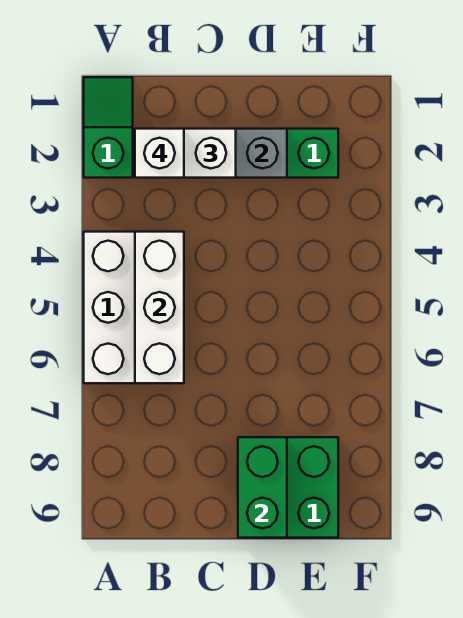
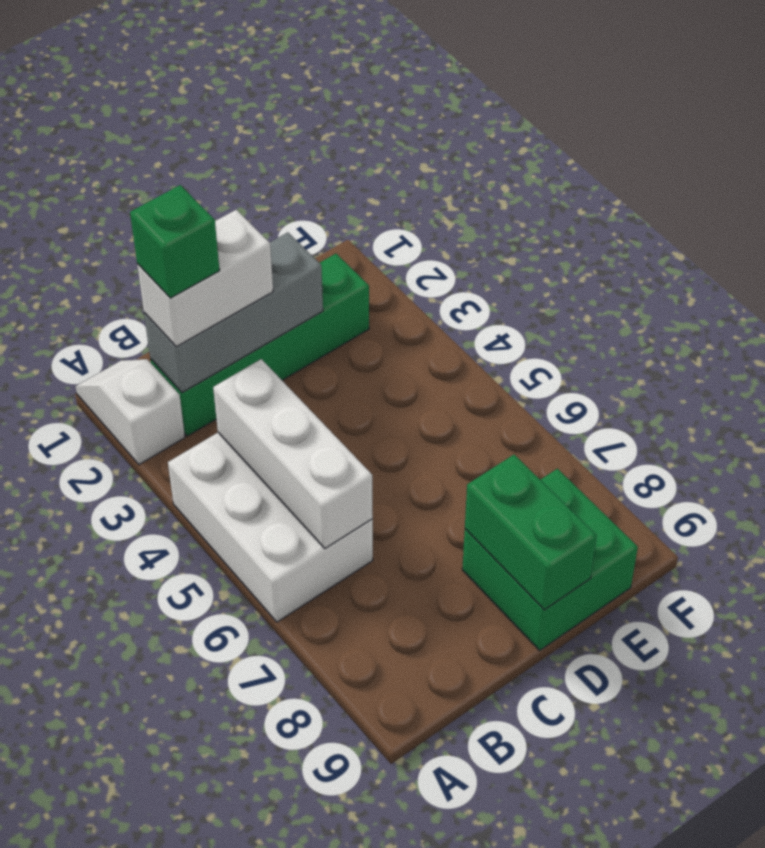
green slope A1:A2 level 1 top 2 -> white slope A1:A2 level 1 top 2
white brick B2 level 4 -> green brick B2 level 4

